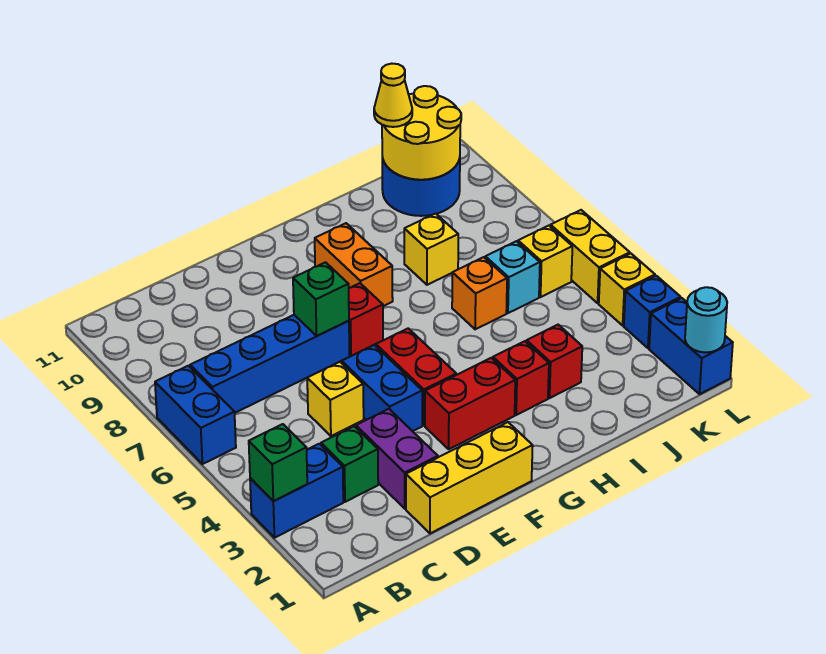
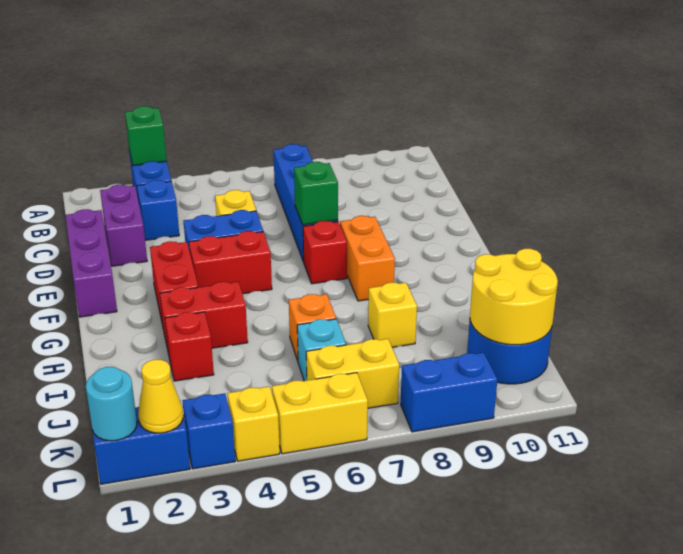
blue brick A6:A7 level 1 -> blue brick L8:L9 level 1
green brick C3 level 1 -> blue brick C3 level 1
yellow brick D1:F1 level 1 -> purple brick D1:F1 level 1
purple brick D2:D3 level 1 -> purple brick C2:D2 level 1
orange brick G8:G9 level 1 -> orange brick F8:G8 level 1
red brick H3 level 1 -> red brick H3:H4 level 1
yellow cone J11 level 3 -> yellow cone L2 level 2
yellow brick K6 level 1 -> yellow brick K6:K7 level 1

